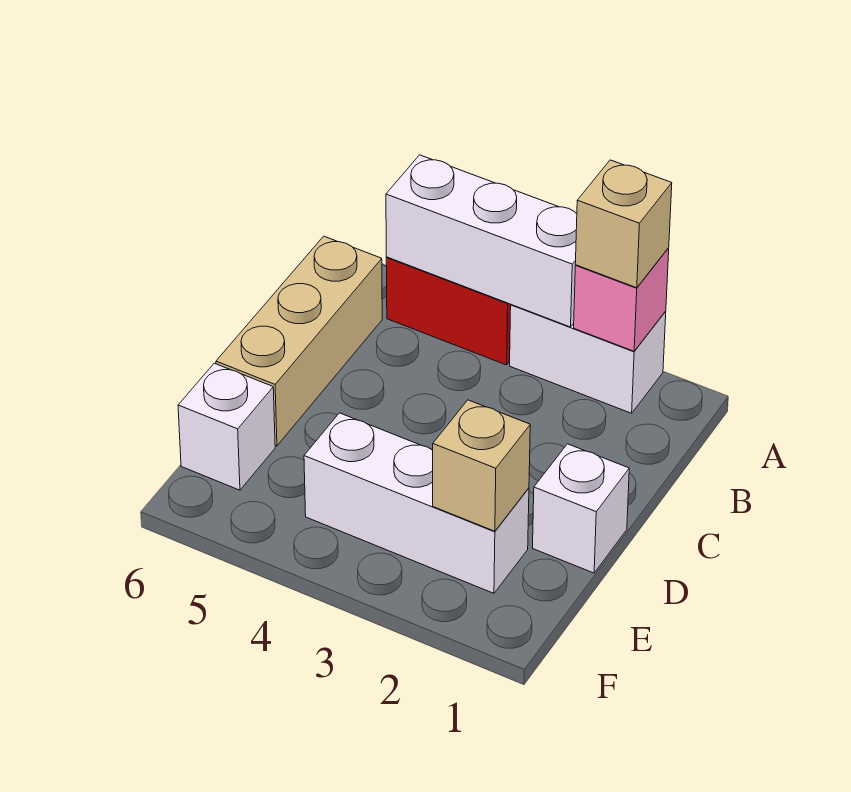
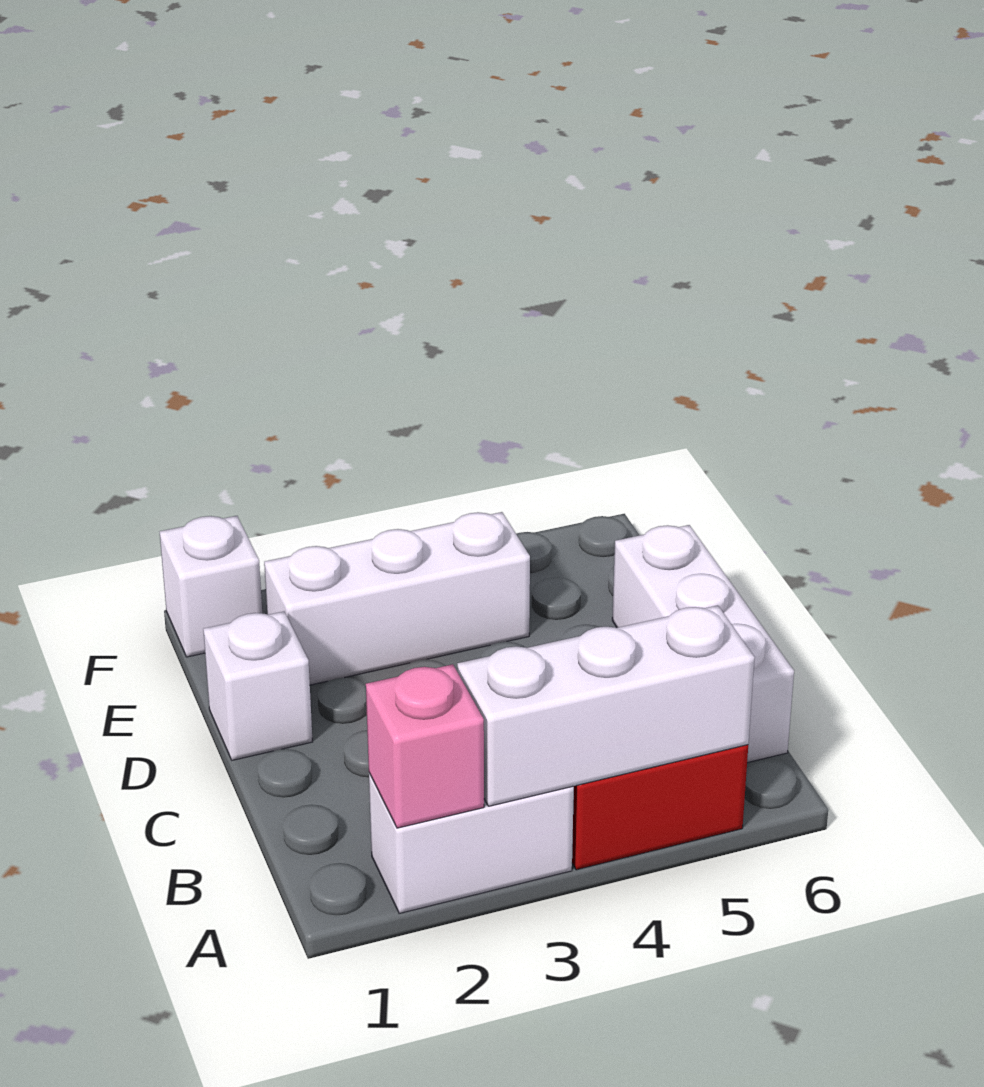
tan brick A2 level 3 -> none
tan brick B6:D6 level 1 -> white brick B6:D6 level 1
tan brick E2 level 2 -> none
white brick E6 level 1 -> white brick F1 level 1

